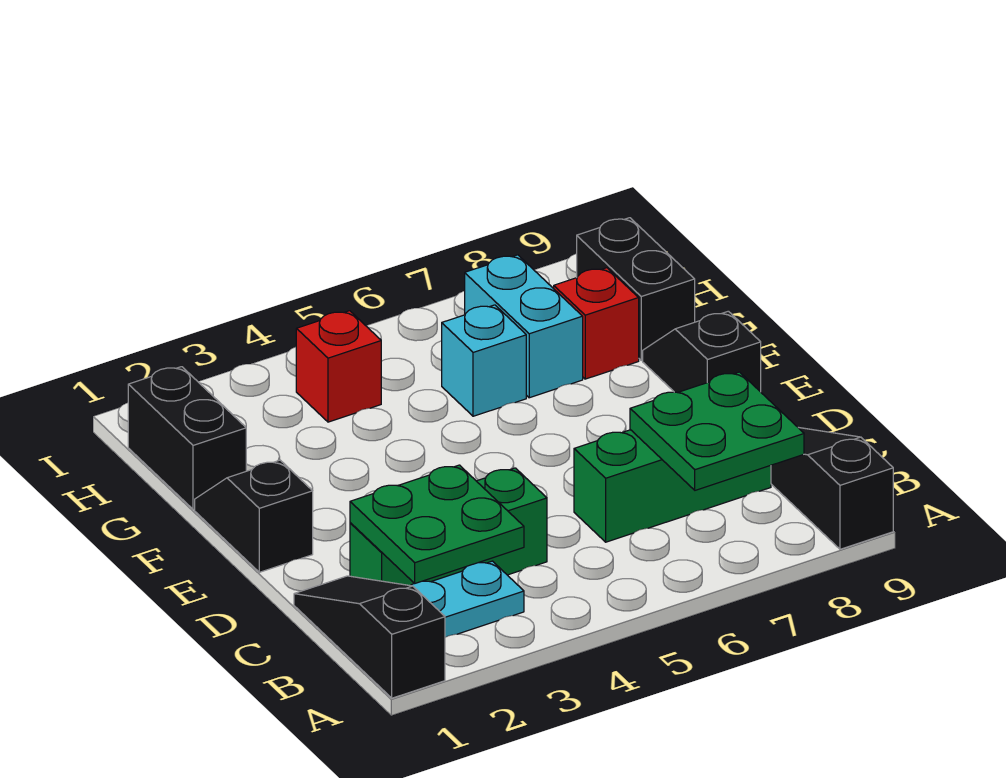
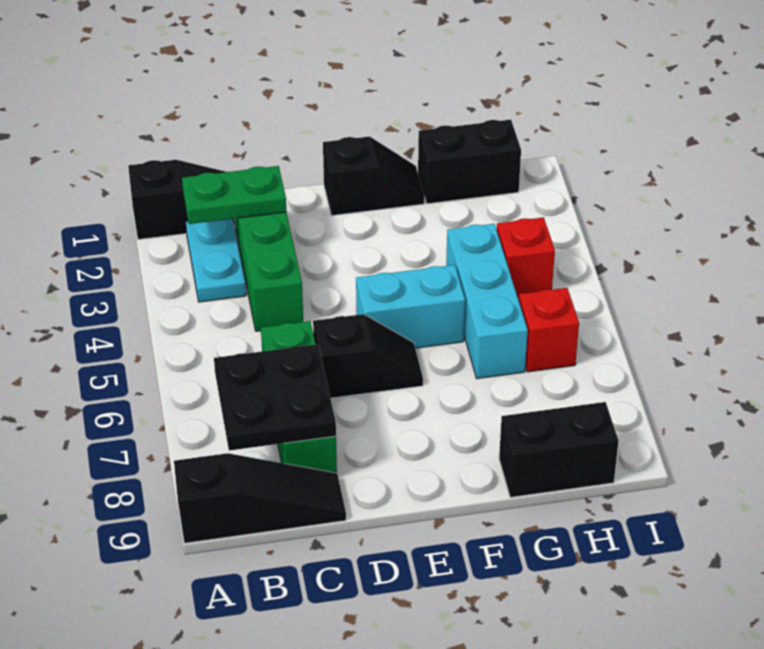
green plate B2:C3 level 2 -> green plate B2:C2 level 2
green plate B7:C8 level 2 -> black plate B7:C8 level 2
black slope E9:F9 level 1 top E -> black slope D6:E6 level 1 top D
cyan brick G6 level 1 -> cyan brick G4:G6 level 1
cyan brick G7:H7 level 1 -> cyan brick E5:F5 level 1
red brick G8 level 1 -> red brick H6 level 1

